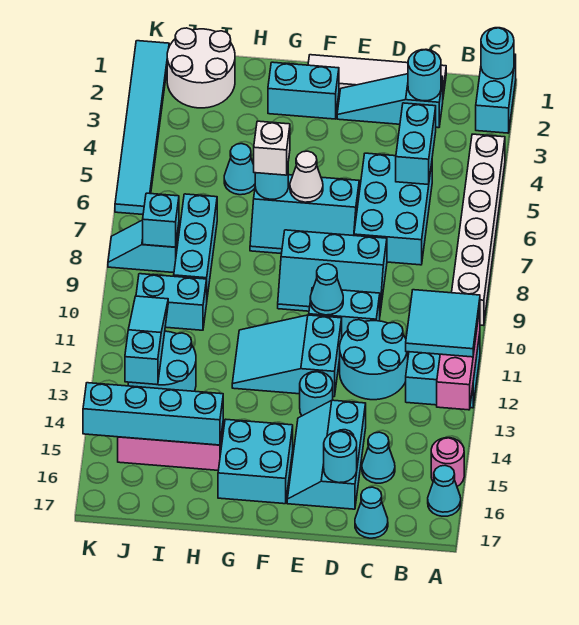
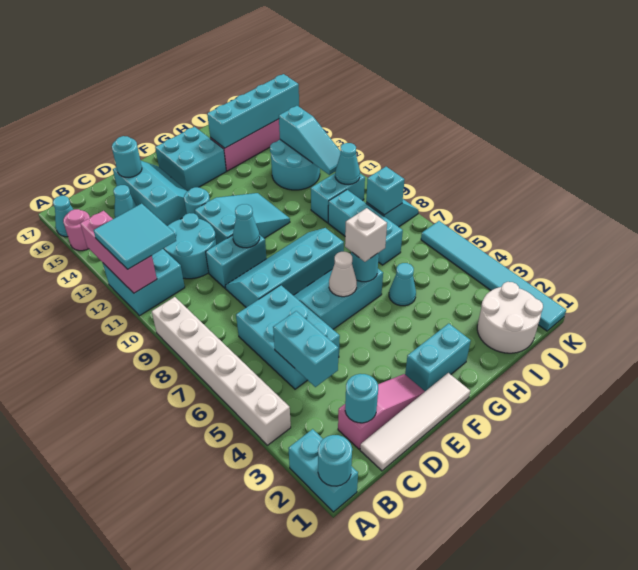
cyan slope C2:E2 level 1 top C -> pink slope C2:E2 level 1 top C
cyan cone C17 level 1 -> cyan cone J10 level 2
cyan slope D8:F9 level 1 top 8 -> cyan slope D8:G9 level 1 top 8

